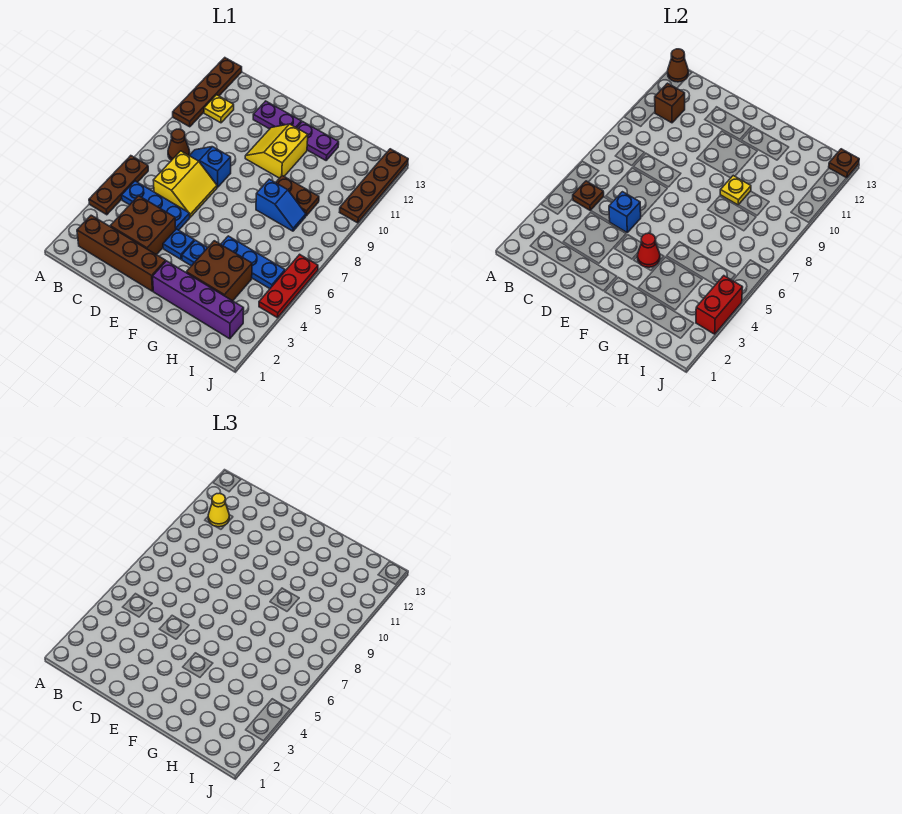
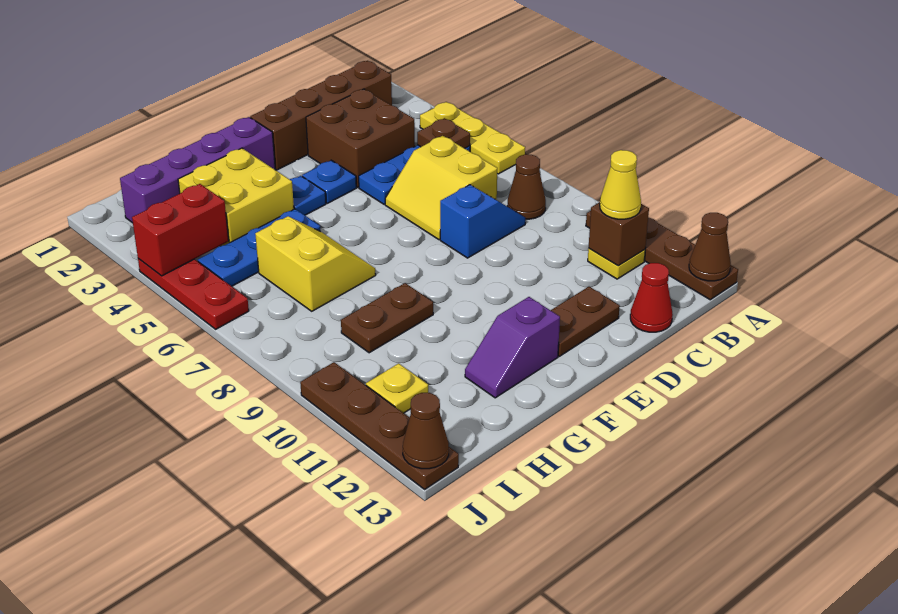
brown plate A4:A6 level 1 -> yellow plate A4:A6 level 1
blue brick D5 level 2 -> none
purple plate D12:E12 level 1 -> brown plate D12:E12 level 1
yellow slope E10:F11 level 1 top F -> yellow slope G6:H7 level 1 top H
red cone F4 level 2 -> red cone C13 level 1
purple plate F12:G12 level 1 -> purple slope F12:G12 level 1 top F
brown brick G3:H4 level 1 -> yellow brick G3:H4 level 1
blue slope G8:H8 level 1 top G -> none
yellow plate G9 level 2 -> yellow plate I11 level 1
red brick J3:J4 level 2 -> red brick I4:J4 level 2
brown plate J13 level 2 -> brown cone J13 level 2

